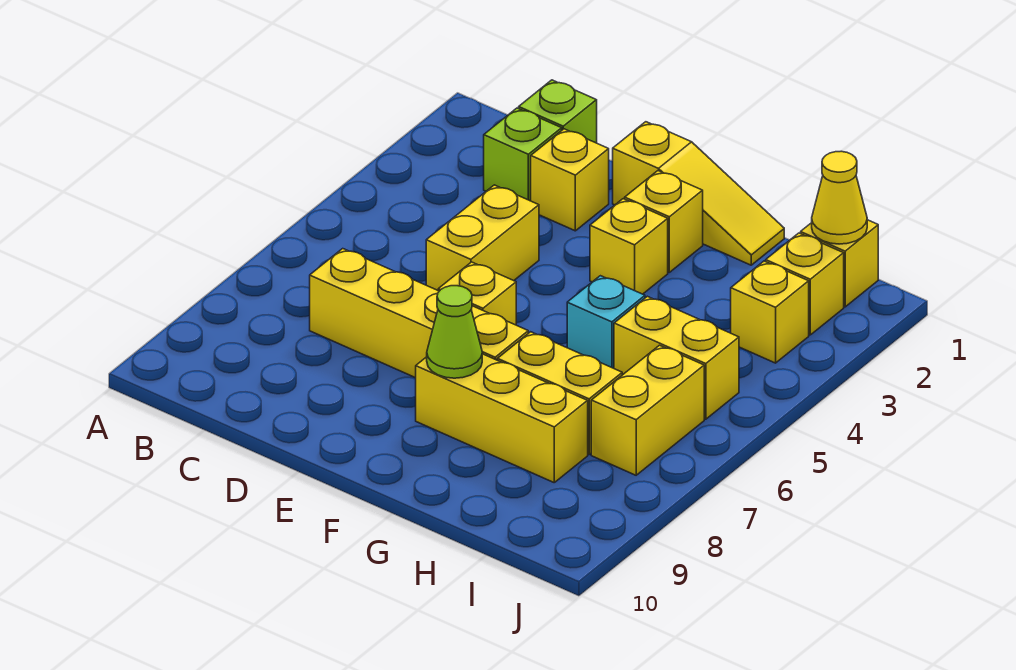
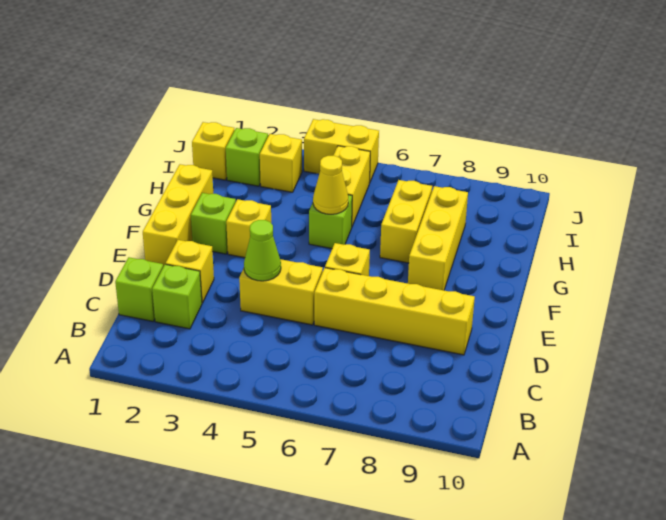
yellow brick C7:F7 level 1 -> yellow brick D6:D9 level 1
yellow slope E1:G1 level 1 top E -> yellow brick E1:G1 level 1
yellow brick F2 level 1 -> lime brick F2 level 1
lime cone F8 level 2 -> lime cone D4 level 2
cyan brick G5 level 1 -> lime brick G5 level 1
yellow cone I1 level 2 -> yellow cone G5 level 2
yellow brick I2 level 1 -> lime brick I2 level 1
yellow brick I6:I7 level 1 -> yellow brick J4:J5 level 1

